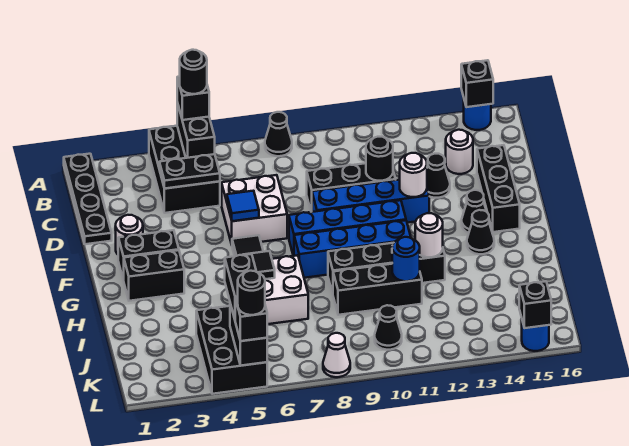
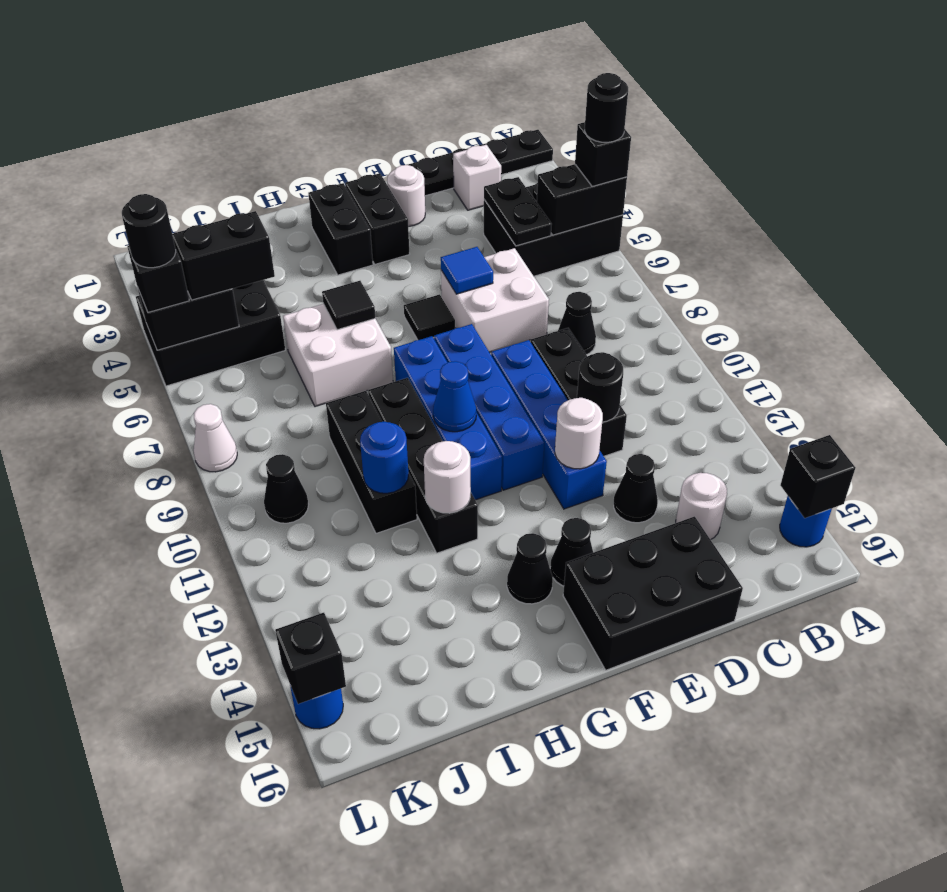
black cone A8 level 1 -> black cone C8 level 1
none -> white brick C2 level 1
black brick D15:F15 level 1 -> black brick D15:F16 level 1
none -> blue cone G10 level 2

